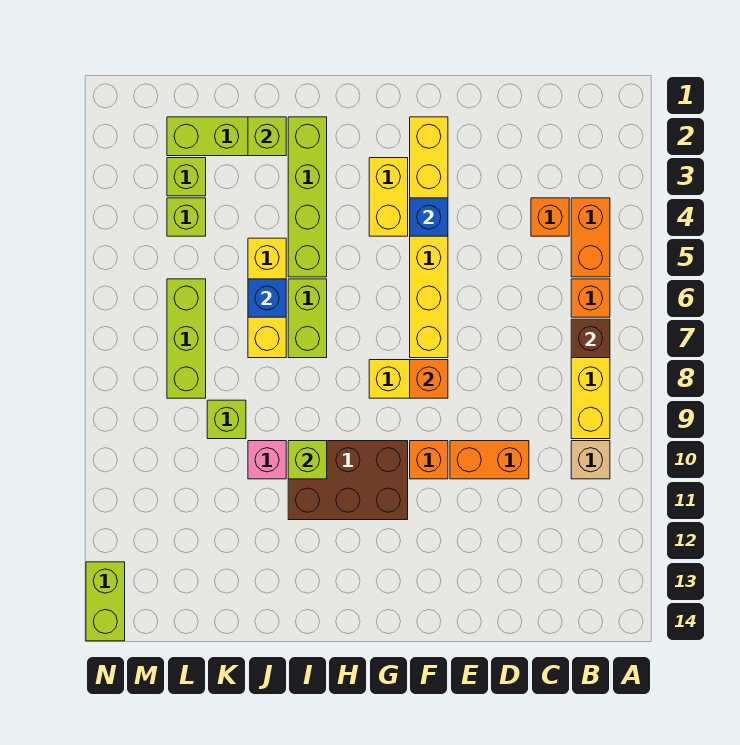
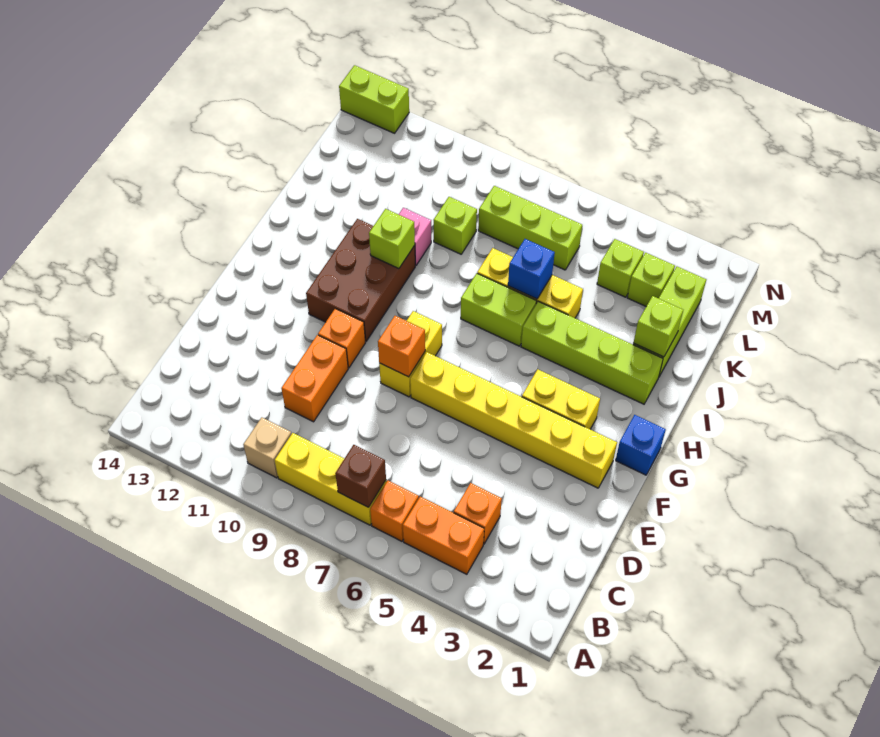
blue brick F4 level 2 -> blue brick G1 level 1

